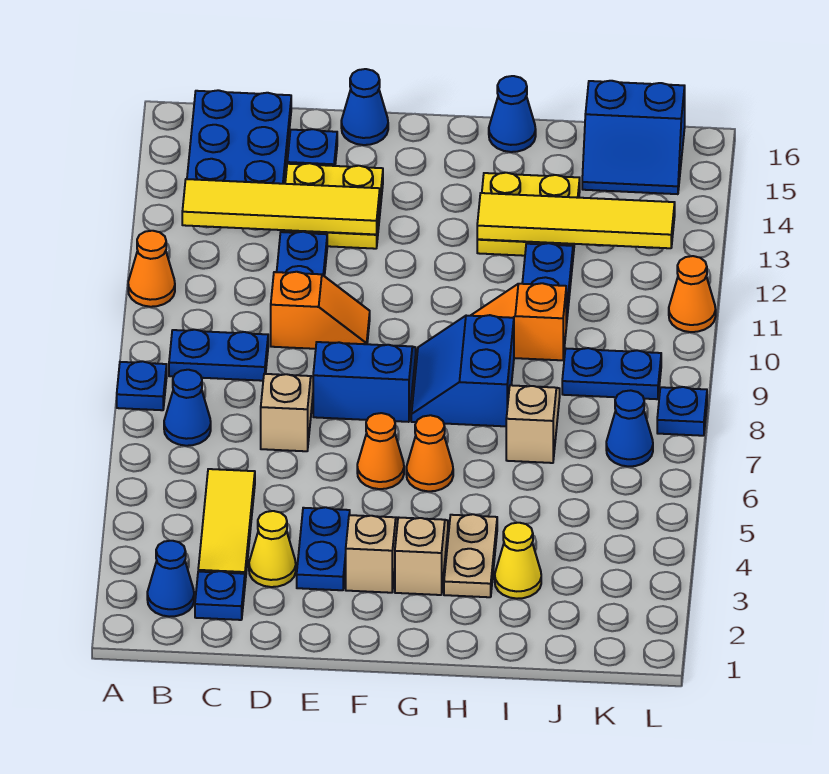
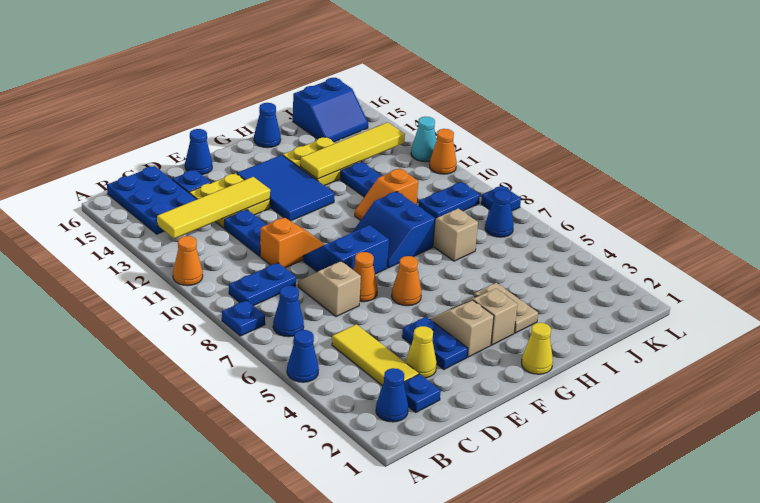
none -> blue cone A5 level 1
none -> blue tile F12:G14 level 1
orange cone G6 level 1 -> orange cone E7 level 1
yellow cone I3 level 1 -> yellow cone G1 level 1
none -> cyan cone L12 level 1

